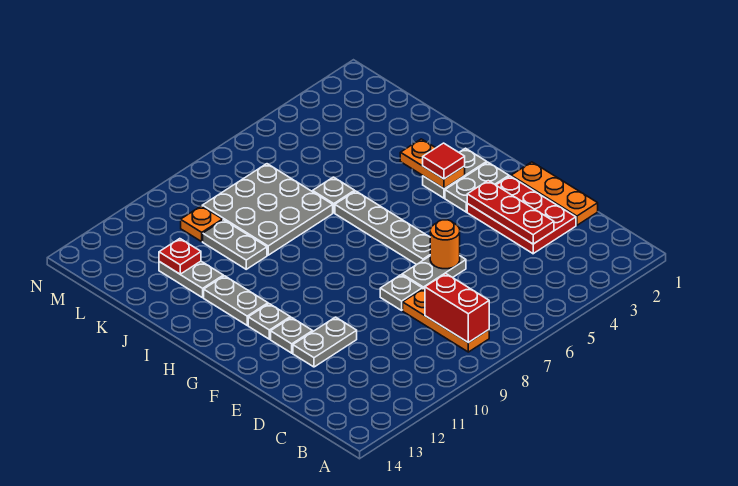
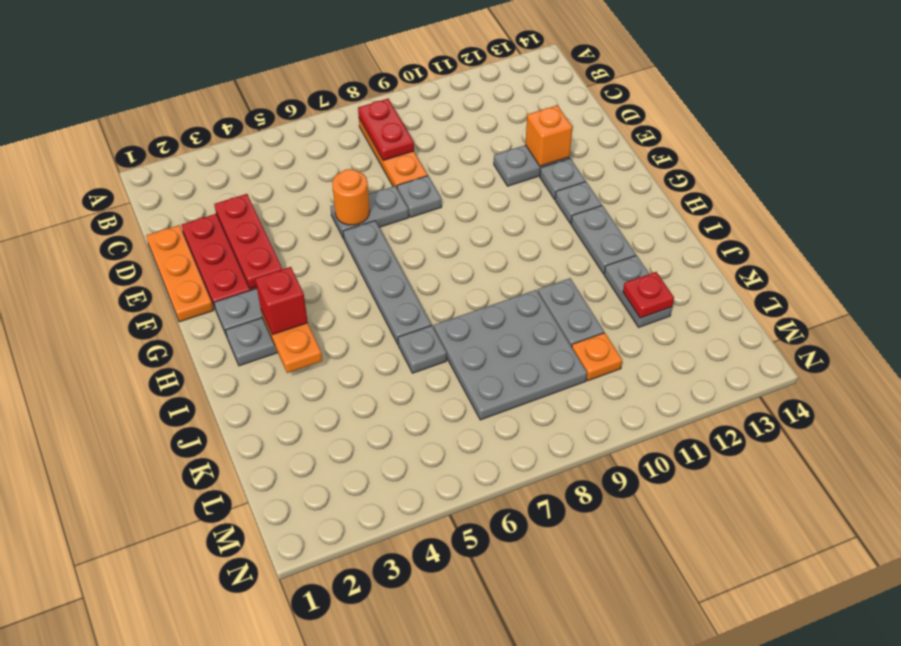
red brick B8:C8 level 2 -> red plate B8:C8 level 2
none -> orange brick E12 level 2
red tile H3 level 3 -> red brick H3 level 3

